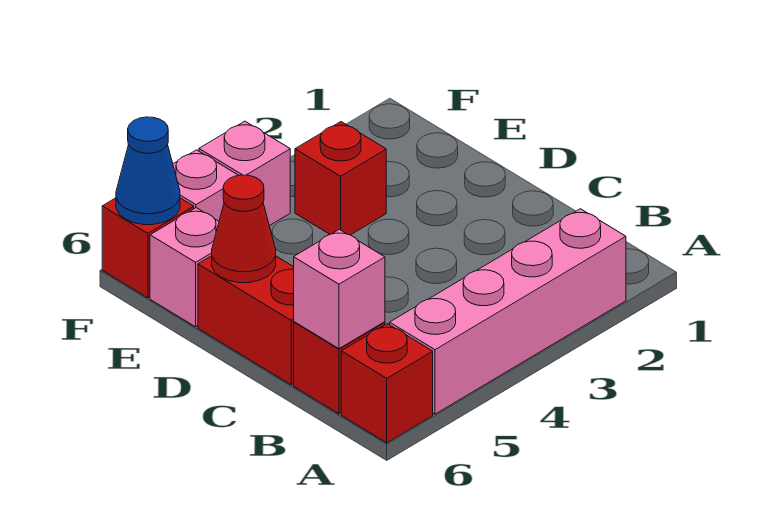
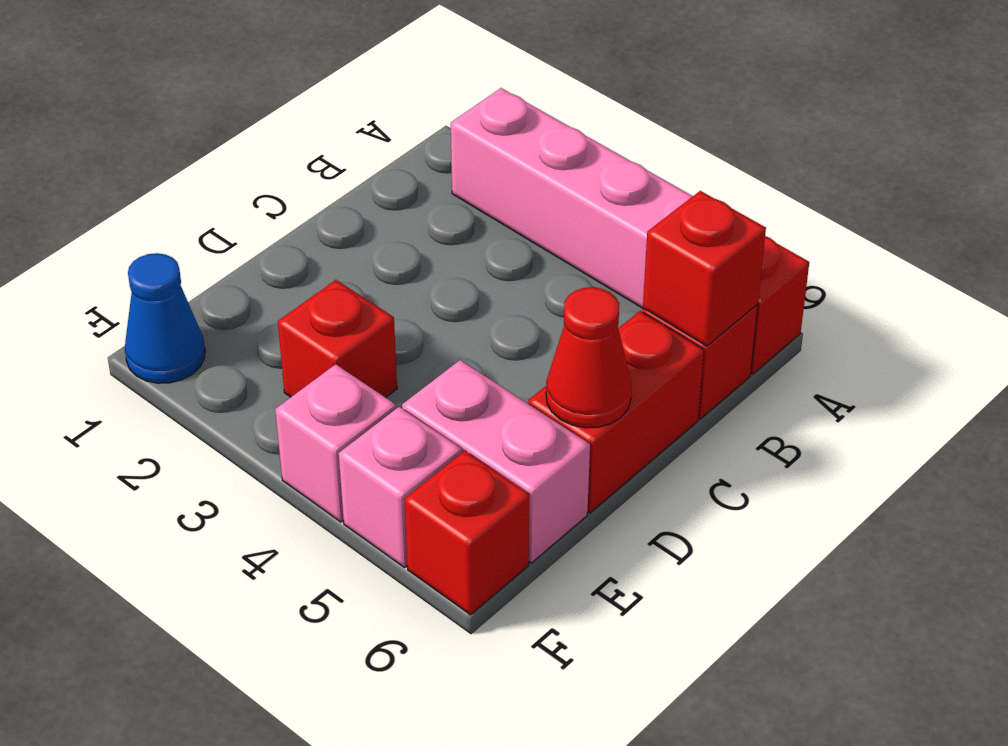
pink brick B6 level 2 -> red brick B6 level 2
pink brick E6 level 1 -> pink brick E5:E6 level 1
blue cone F6 level 2 -> blue cone F1 level 1

